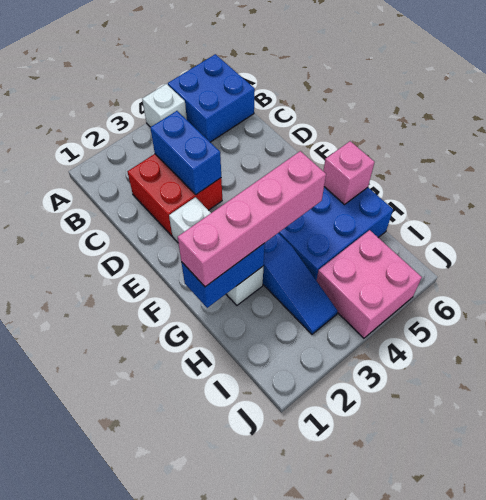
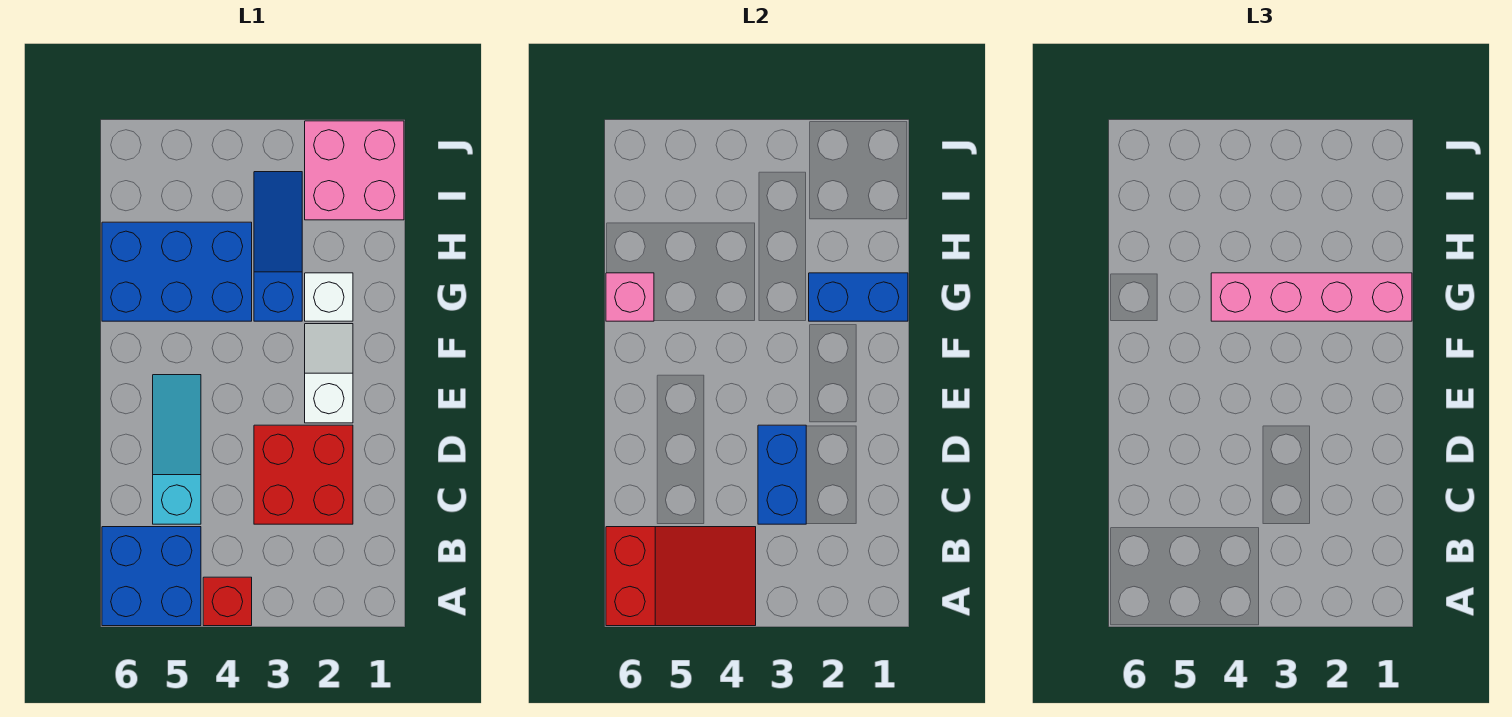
white brick A4 level 1 -> red brick A4 level 1
none -> red slope A4:B6 level 2 top 6
none -> cyan slope C5:E5 level 1 top C
pink brick I4:J5 level 1 -> pink brick I1:J2 level 1

